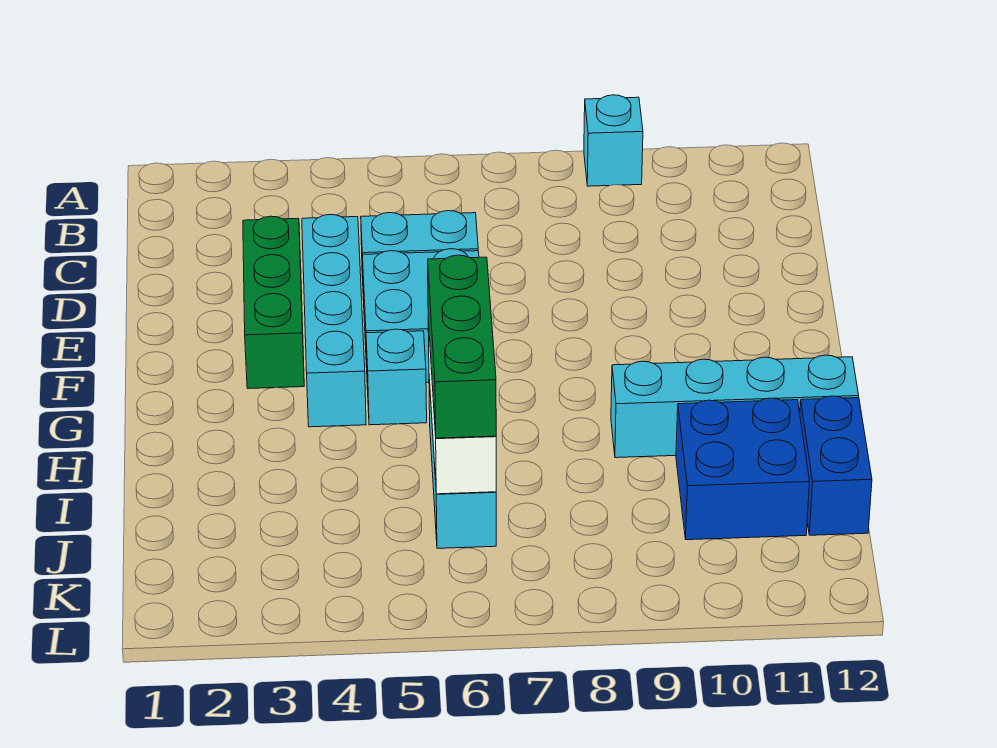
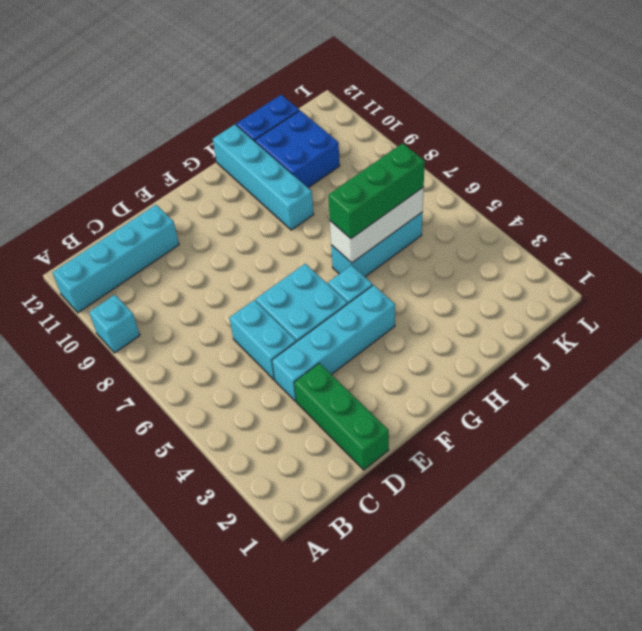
none -> cyan brick A11:D11 level 1
green brick D3:F3 level 1 -> green brick D1:D3 level 1

